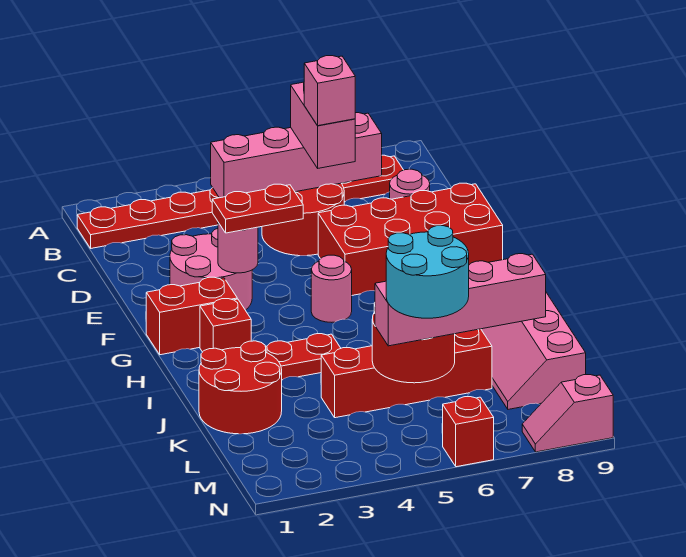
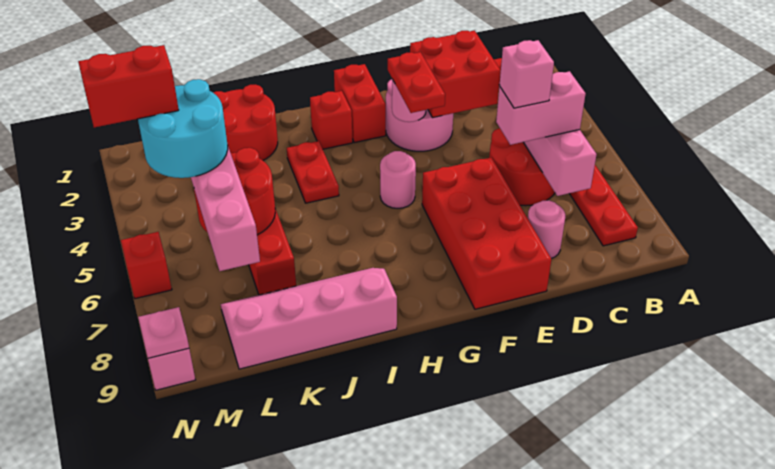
none -> red brick D2:E3 level 2
none -> red brick M5:N5 level 5
none -> pink plate N9 level 2

